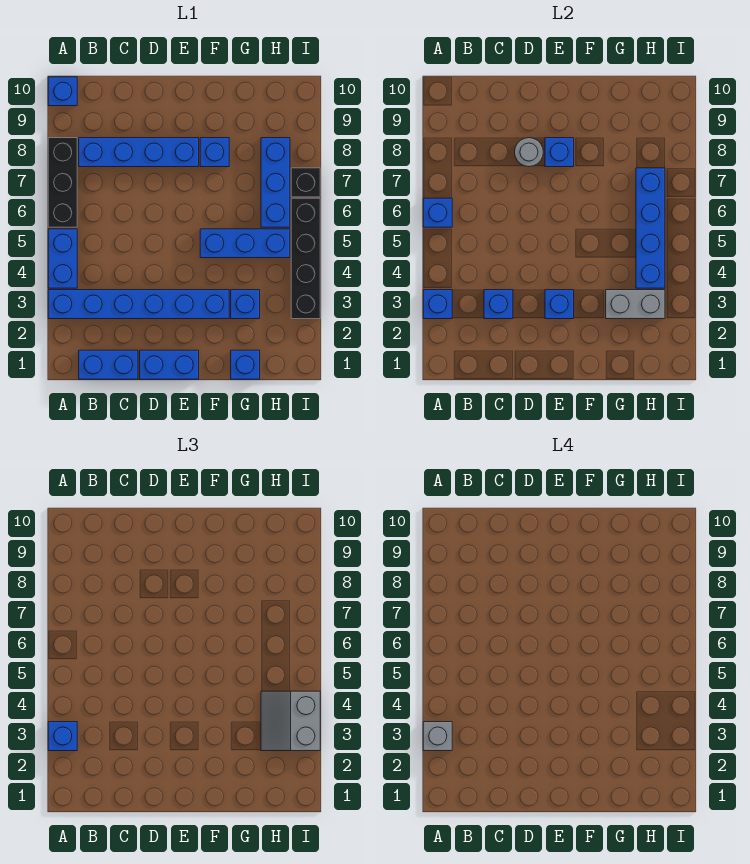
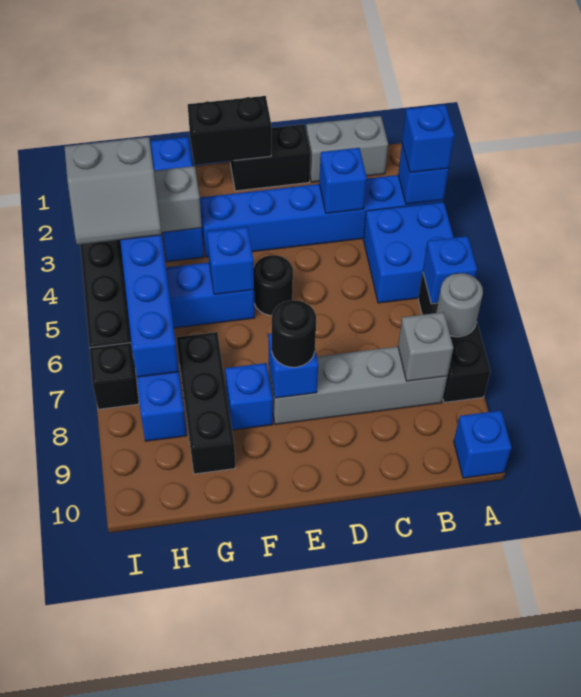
grey brick A3 level 4 -> grey brick B8 level 2
blue brick A4:A5 level 1 -> blue brick A4:B5 level 1
blue brick B1:C1 level 1 -> grey brick B1:C1 level 1
blue brick B8:E8 level 1 -> grey brick B8:E8 level 1
blue brick D1:E1 level 1 -> black brick D1:E1 level 1
grey round brick D8 level 2 -> grey round brick A7 level 2
none -> black brick E1:F1 level 2
blue brick E3 level 2 -> blue brick F5 level 2
none -> black round brick E5 level 1
none -> black round brick E8 level 3
none -> black brick G7:G9 level 1
grey slope H3:I4 level 3 top I -> grey slope H3:I4 level 3 top 3

